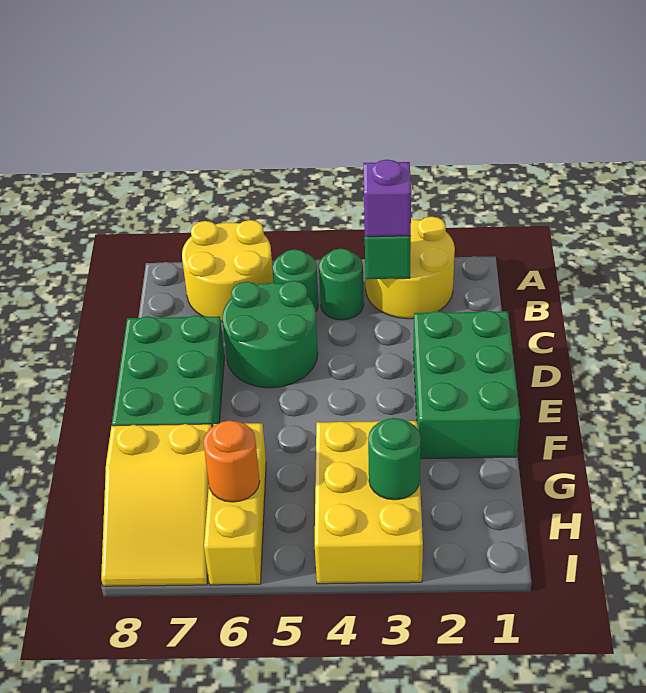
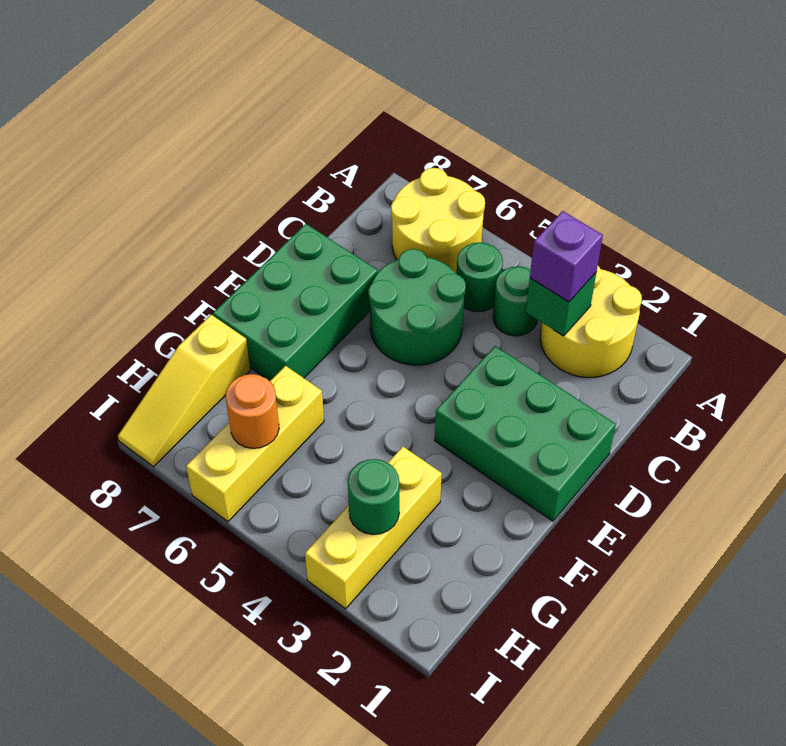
green brick D1:F2 level 1 -> green brick D1:E3 level 1
yellow brick G3:I4 level 1 -> yellow brick G3:I3 level 1
yellow slope G7:I8 level 1 top G -> yellow slope G8:I8 level 1 top G

